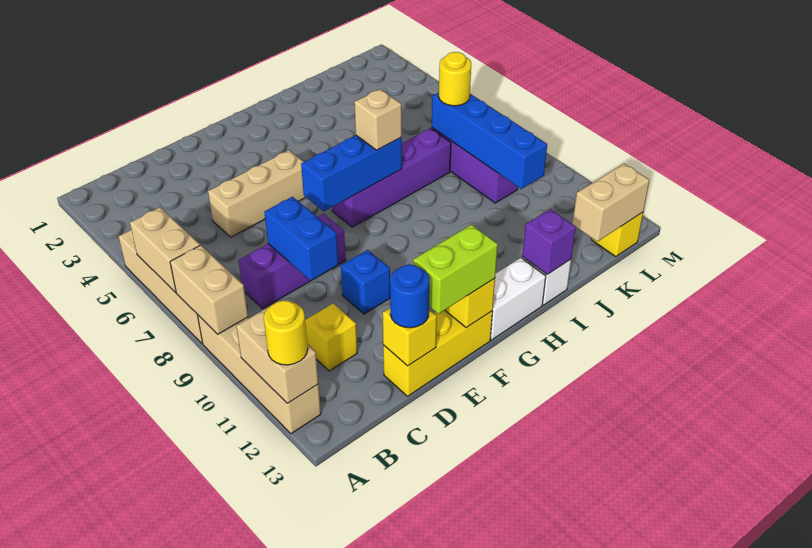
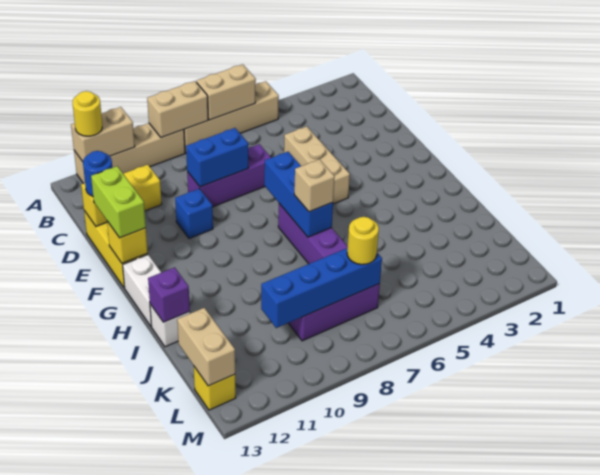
purple brick C8:E8 level 1 -> purple brick D7:D9 level 1

